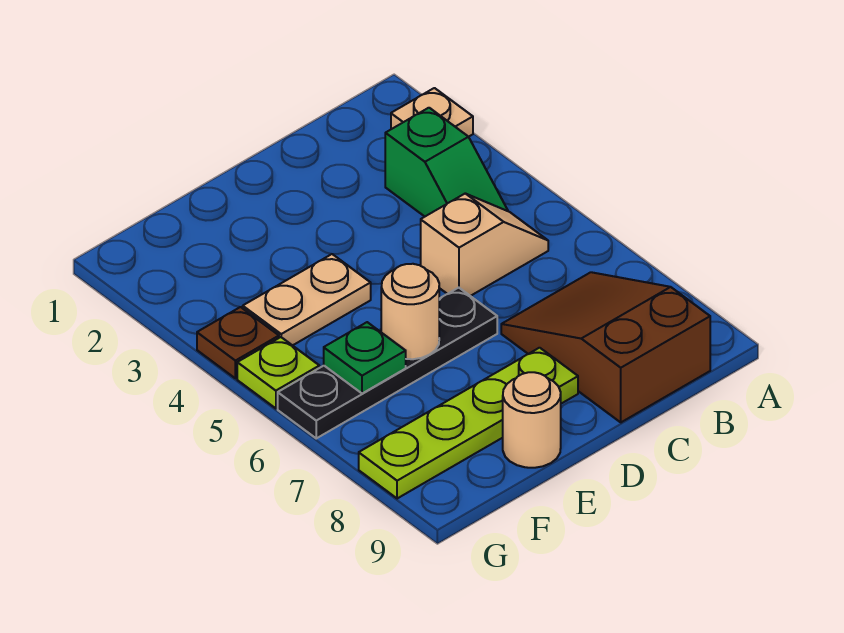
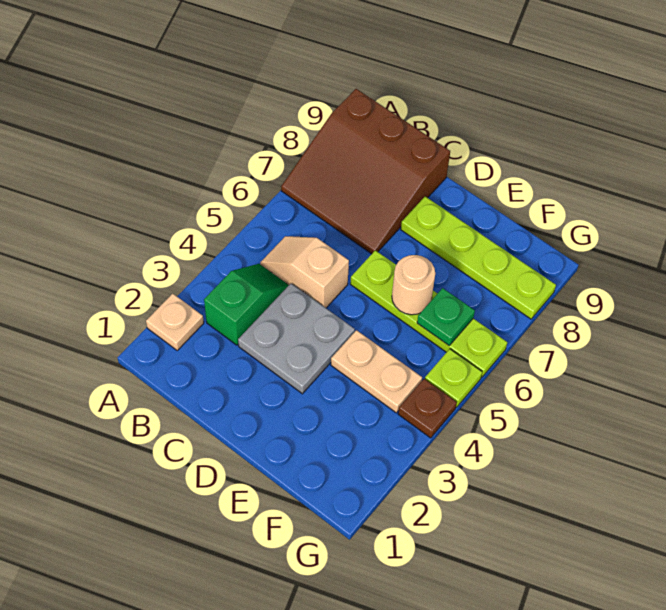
brown slope B7:C9 level 1 top 9 -> brown slope A7:C9 level 1 top 9
none -> grey plate C3:D4 level 1
black plate D6:G6 level 1 -> lime plate D6:G6 level 1
tan round brick E9 level 1 -> none

